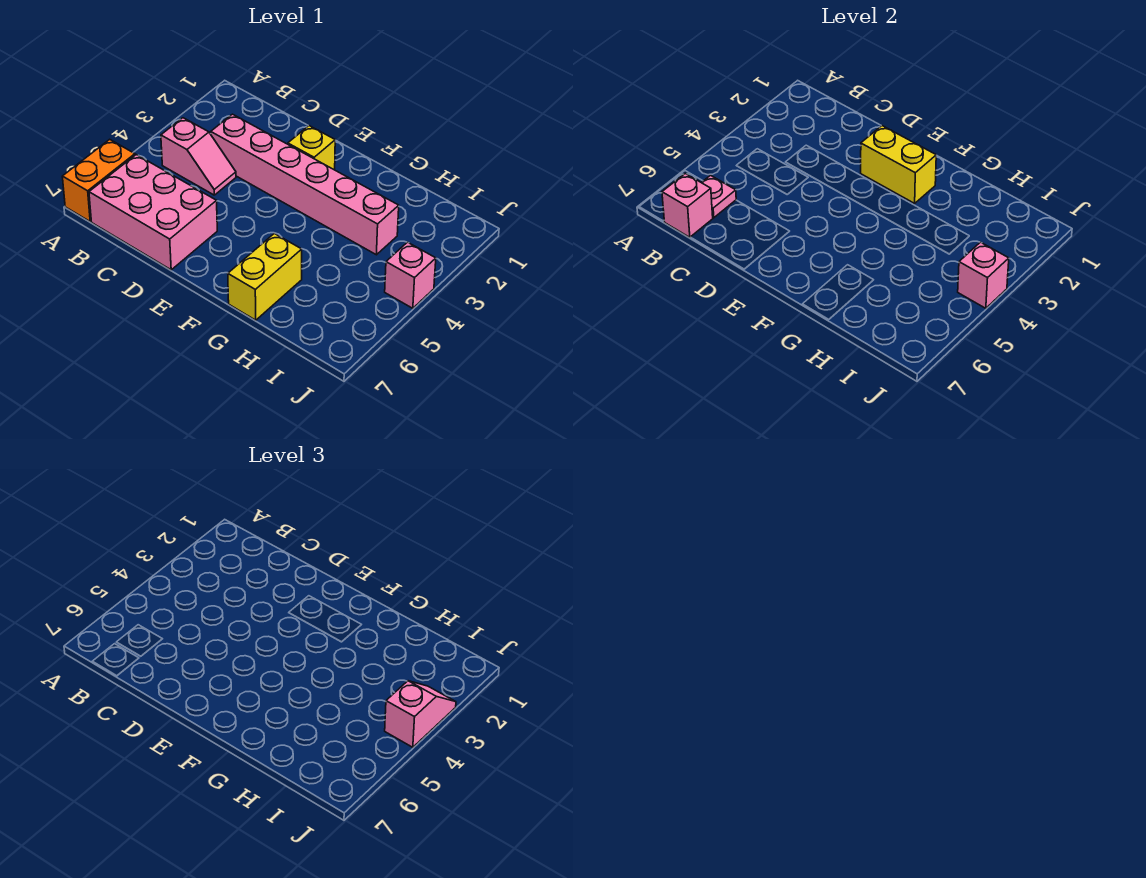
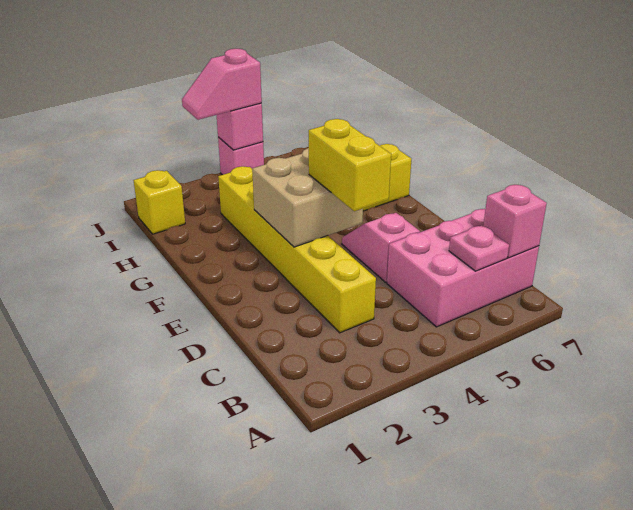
orange brick A6:A7 level 1 -> none
pink slope B4:C4 level 1 top B -> pink slope D5:E5 level 1 top D
pink brick B6:D7 level 1 -> pink brick B5:C7 level 1
pink brick C3:H3 level 1 -> yellow brick C3:H3 level 1
yellow brick E2 level 1 -> yellow brick I1 level 1
yellow brick E2:F2 level 2 -> yellow brick D4:E4 level 3
none -> tan brick E3:F4 level 2

